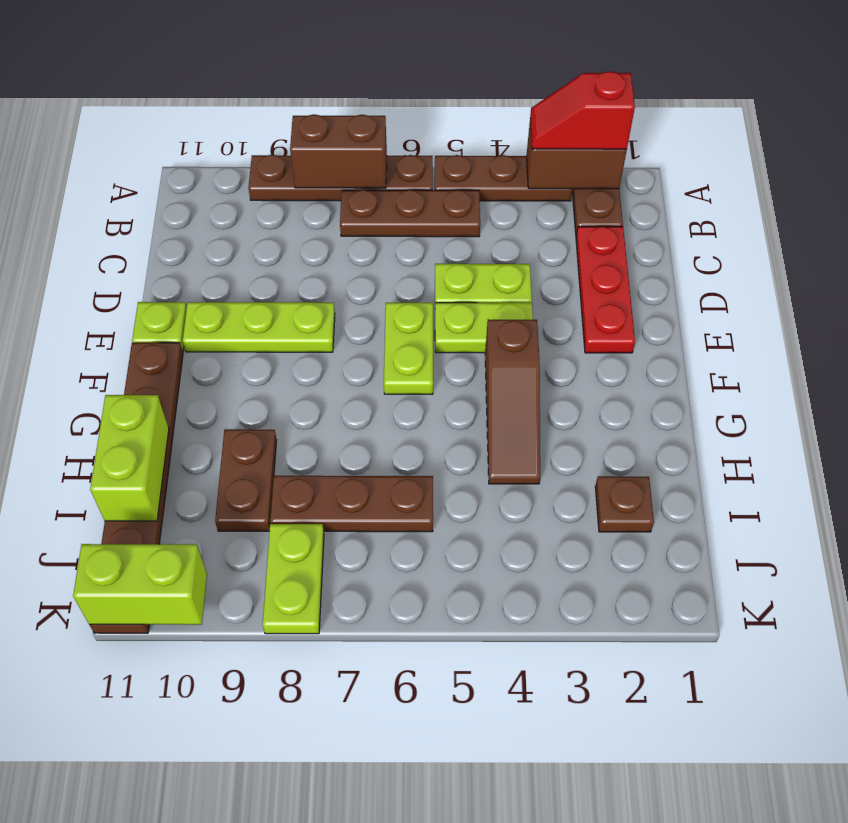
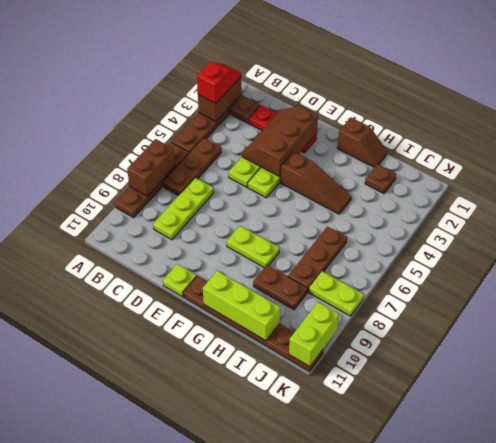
red slope A2:A3 level 3 top 2 -> red slope A2:A3 level 3 top 3
none -> brown slope D2:E4 level 2 top E
lime plate E6:F6 level 1 -> lime plate F8:G8 level 1
lime plate E8:E10 level 1 -> lime plate C7:C9 level 1
none -> brown slope G1:H1 level 1 top G
lime brick H11:I11 level 2 -> lime brick G11:I11 level 2

